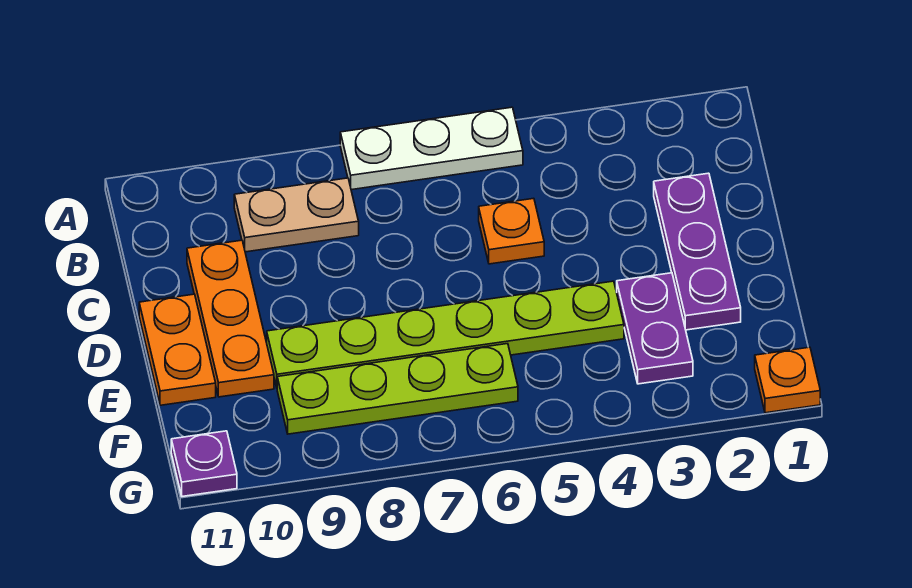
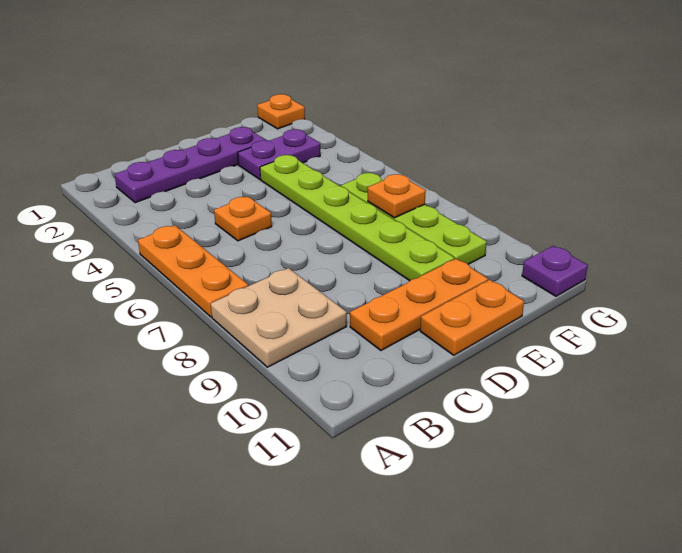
white plate A5:A7 level 1 -> orange plate A5:A7 level 1
tan plate B8:B9 level 1 -> tan plate A8:B9 level 1
purple plate C2:E2 level 1 -> purple plate B2:E2 level 1
none -> orange plate F7 level 2

